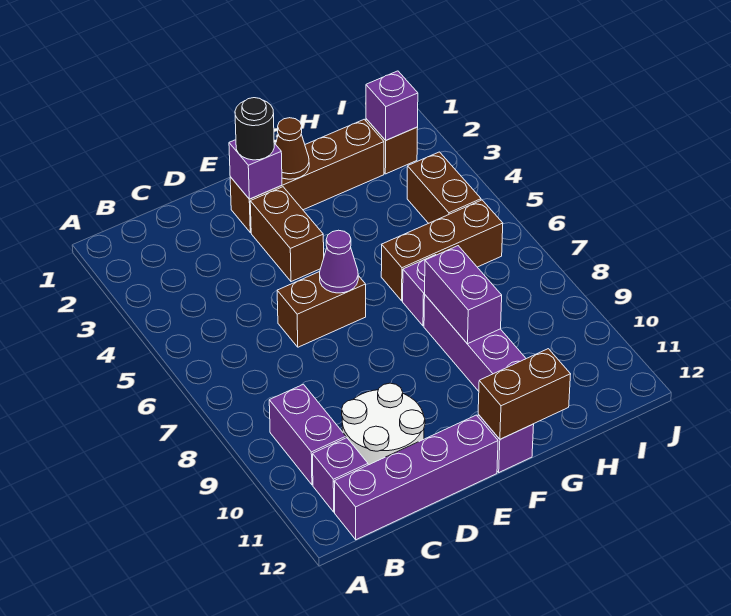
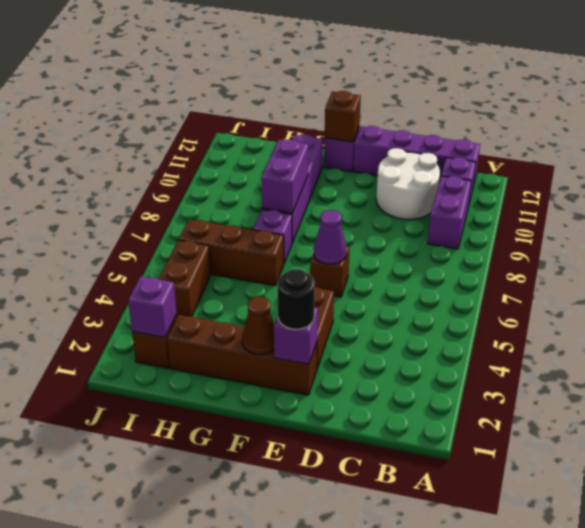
brown brick D6:E6 level 1 -> brown brick E6 level 1
brown brick F12:G12 level 2 -> brown brick F12 level 2

